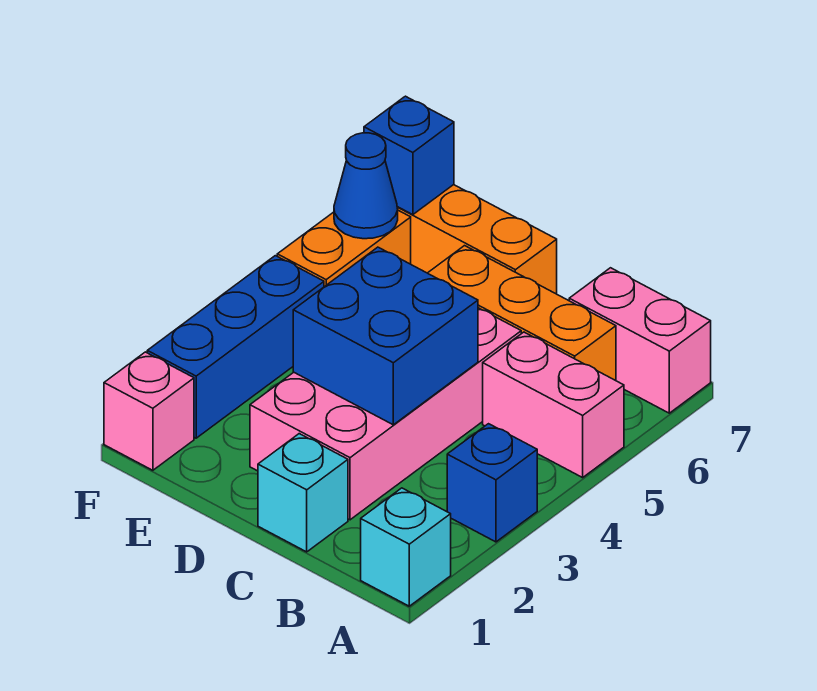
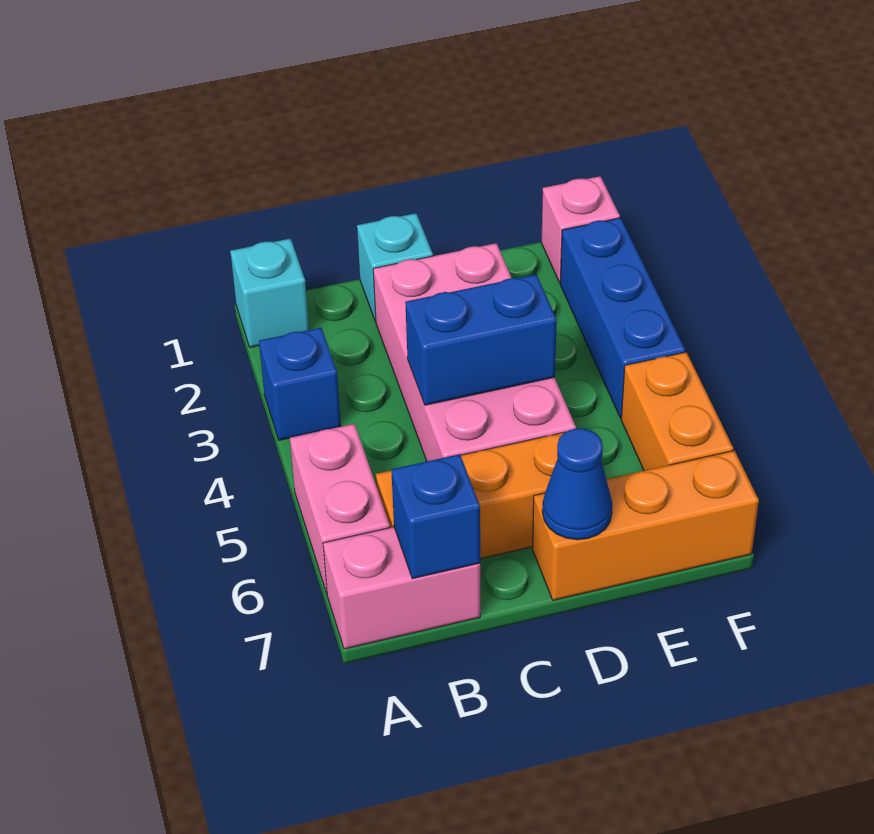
pink brick A5:B5 level 1 -> pink brick A5:A6 level 1
blue brick C3:D4 level 2 -> blue brick C4:D4 level 2
blue cone F6 level 2 -> blue cone D7 level 2
blue brick F7 level 2 -> blue brick B7 level 2

